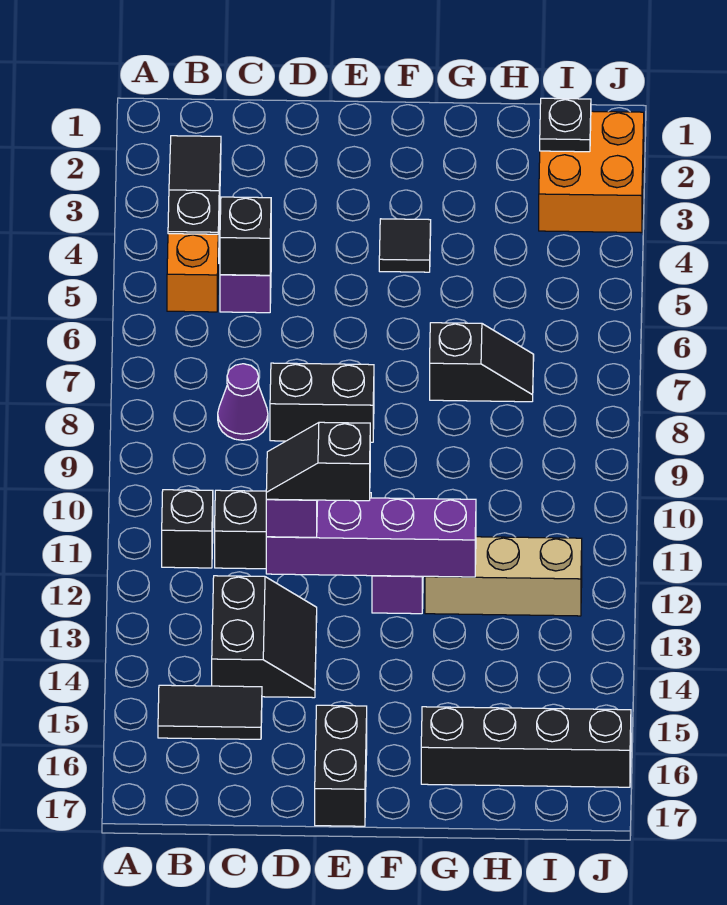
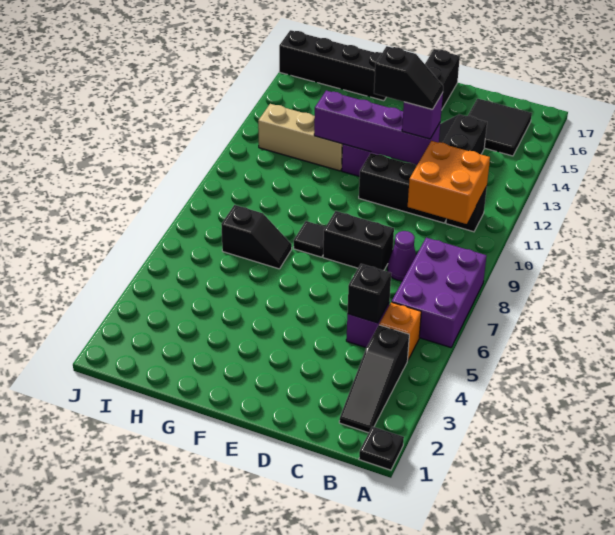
none -> purple brick A6:B8 level 1
black tile B15:C15 level 1 -> black tile B15:C16 level 1
black tile F4 level 1 -> black tile F8 level 1
black slope G7:H7 level 1 top G -> black slope G7:H7 level 1 top H
orange brick I2:J3 level 1 -> orange brick B10:C11 level 2
black plate I2 level 2 -> black plate A1 level 1

